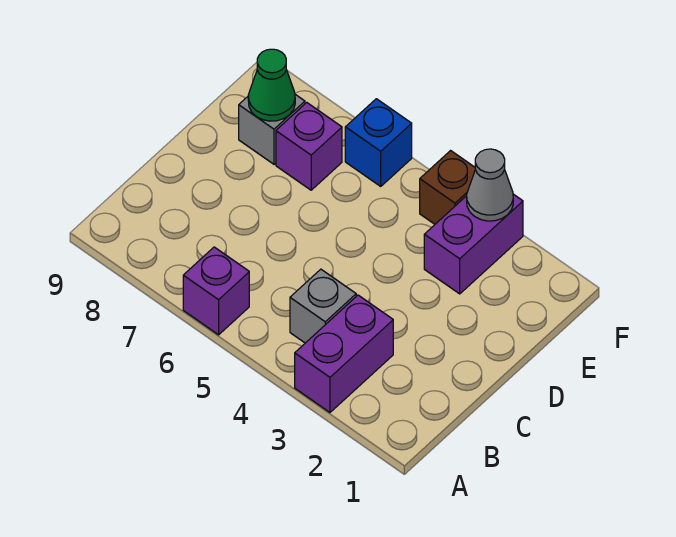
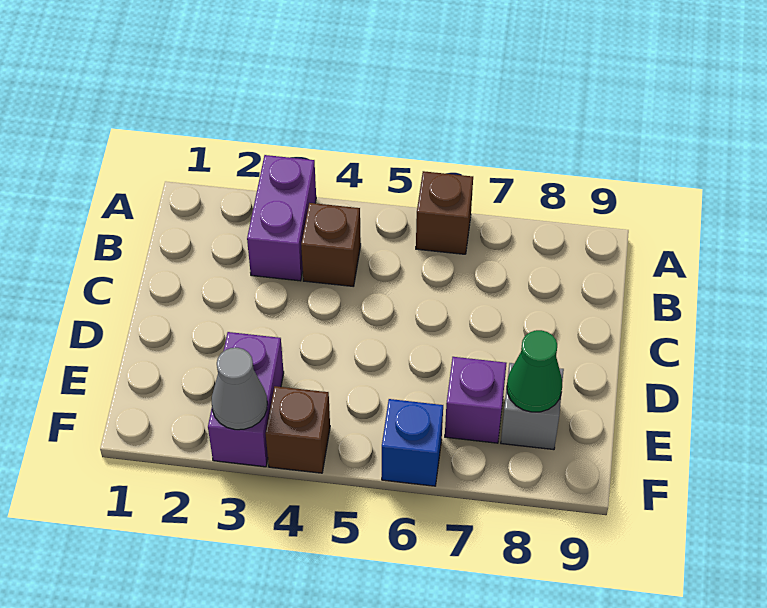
purple brick A6 level 1 -> brown brick A6 level 1
grey brick B4 level 1 -> brown brick B4 level 1

